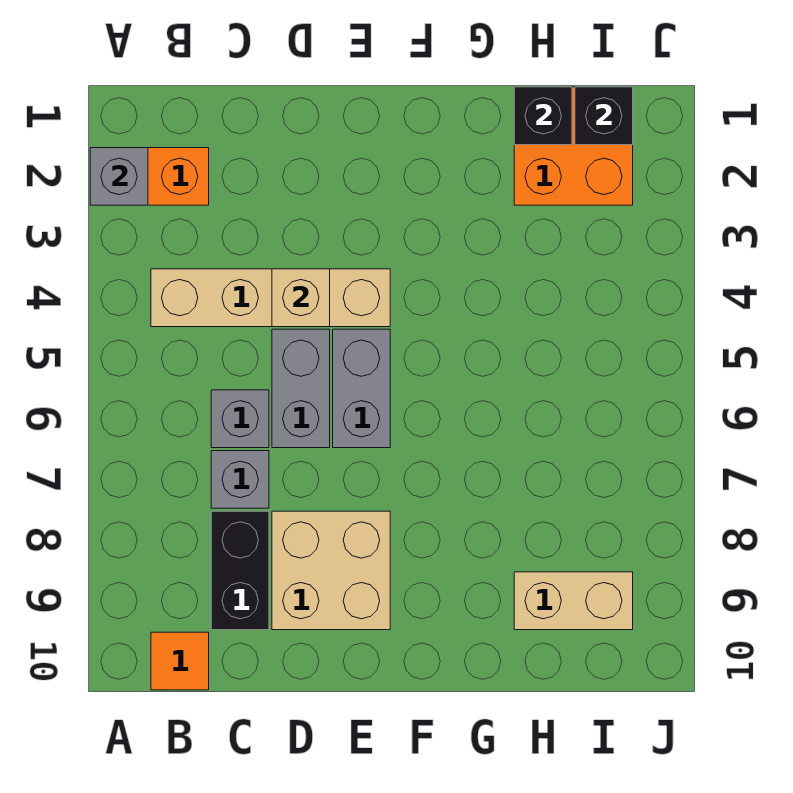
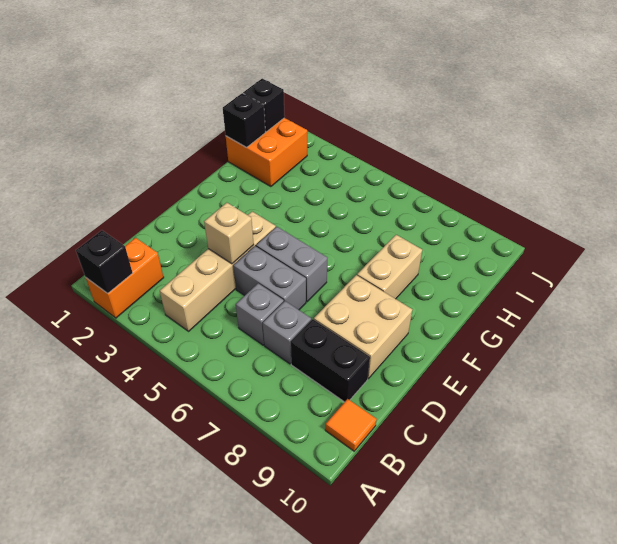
grey brick A2 level 2 -> black brick A2 level 2
tan brick H9:I9 level 1 -> tan brick F8:G8 level 1

